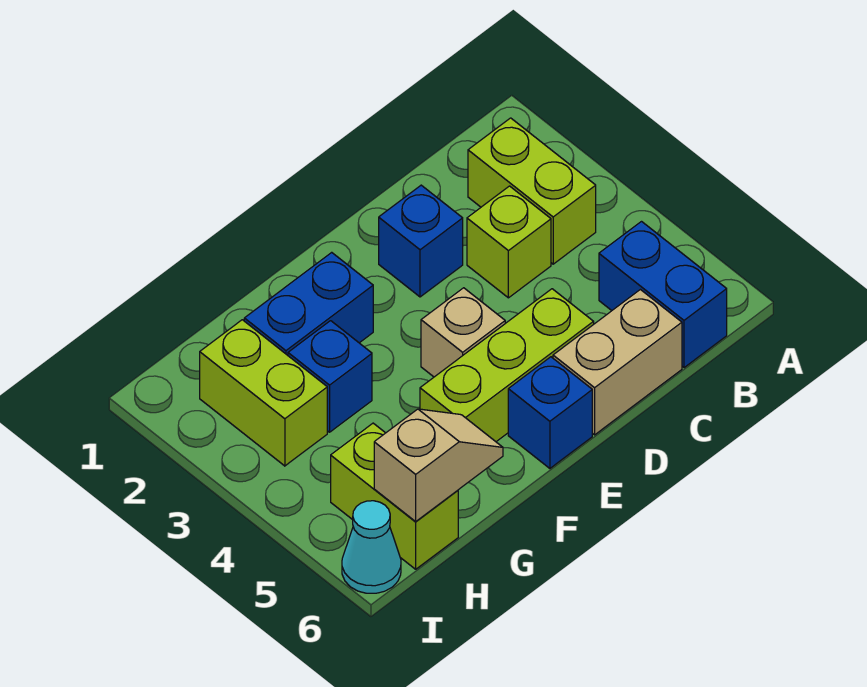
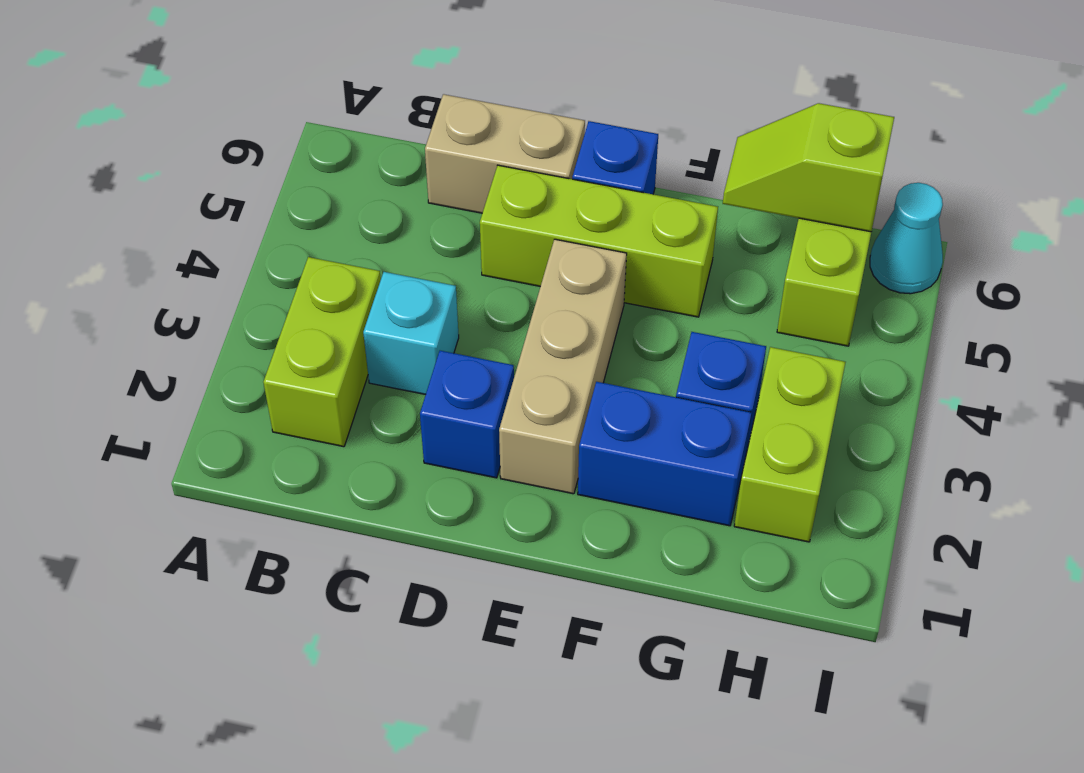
blue brick B5:B6 level 1 -> none
lime brick C3 level 1 -> cyan brick C3 level 1
tan brick E4 level 1 -> tan brick E2:E4 level 1
tan slope G6:H6 level 2 top H -> lime slope G6:H6 level 2 top H

